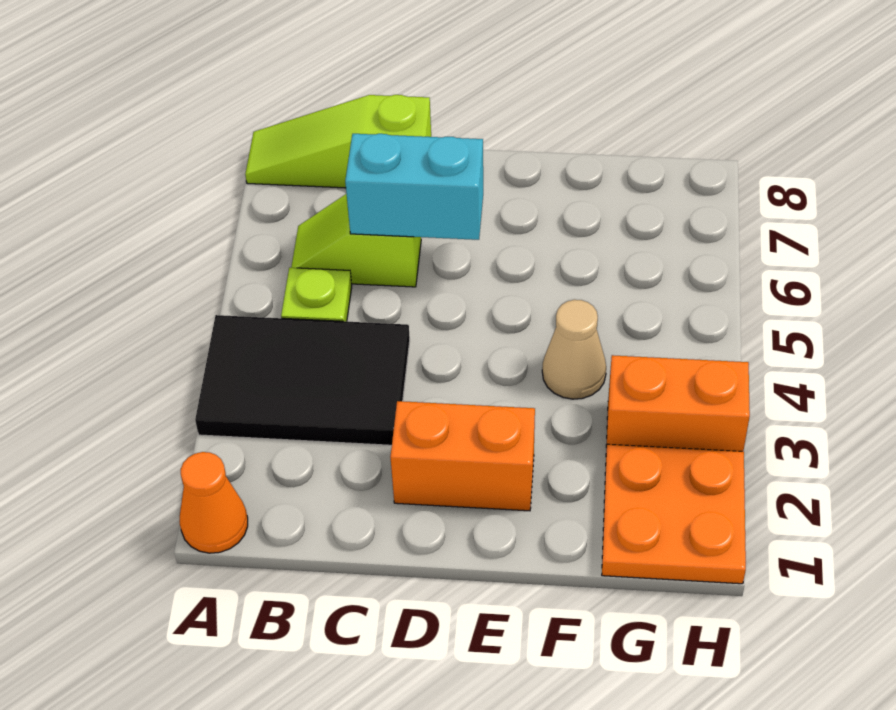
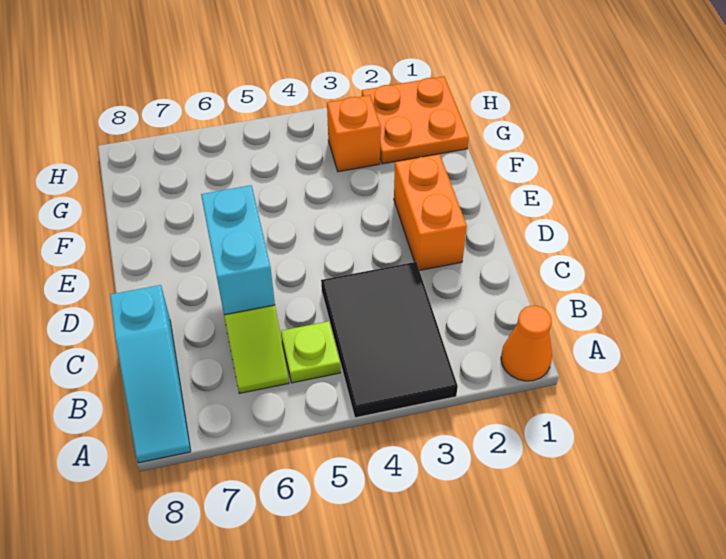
lime slope A8:C8 level 1 top C -> cyan slope A8:C8 level 1 top C
tan cone F4 level 1 -> none
orange brick G3:H3 level 1 -> orange brick G3 level 1

